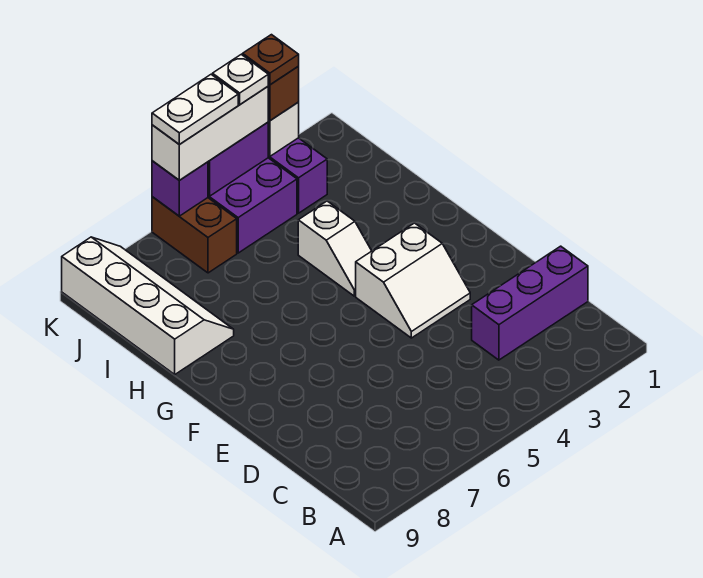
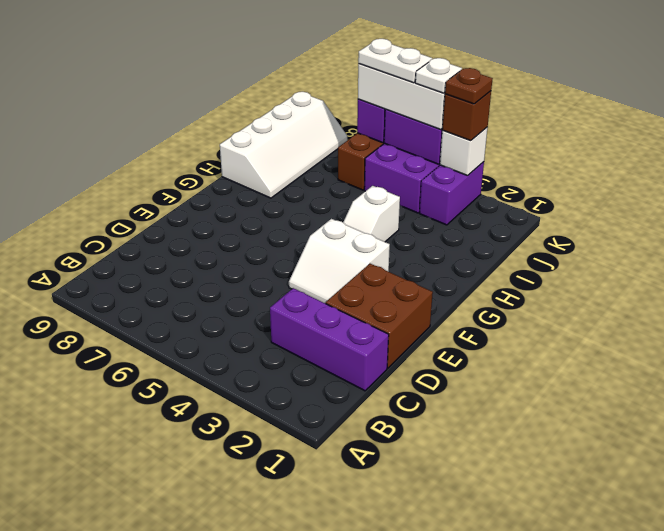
none -> brown brick D1:E2 level 1

